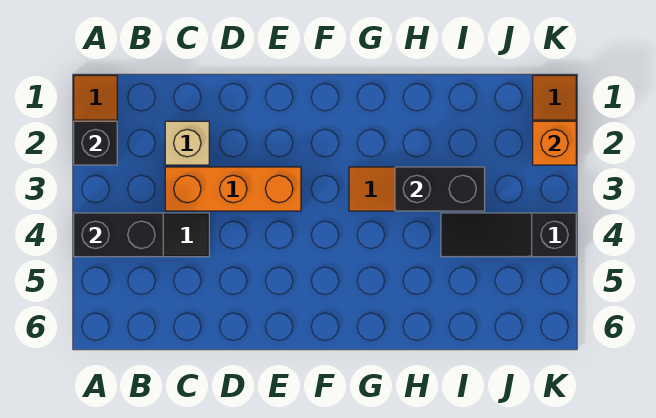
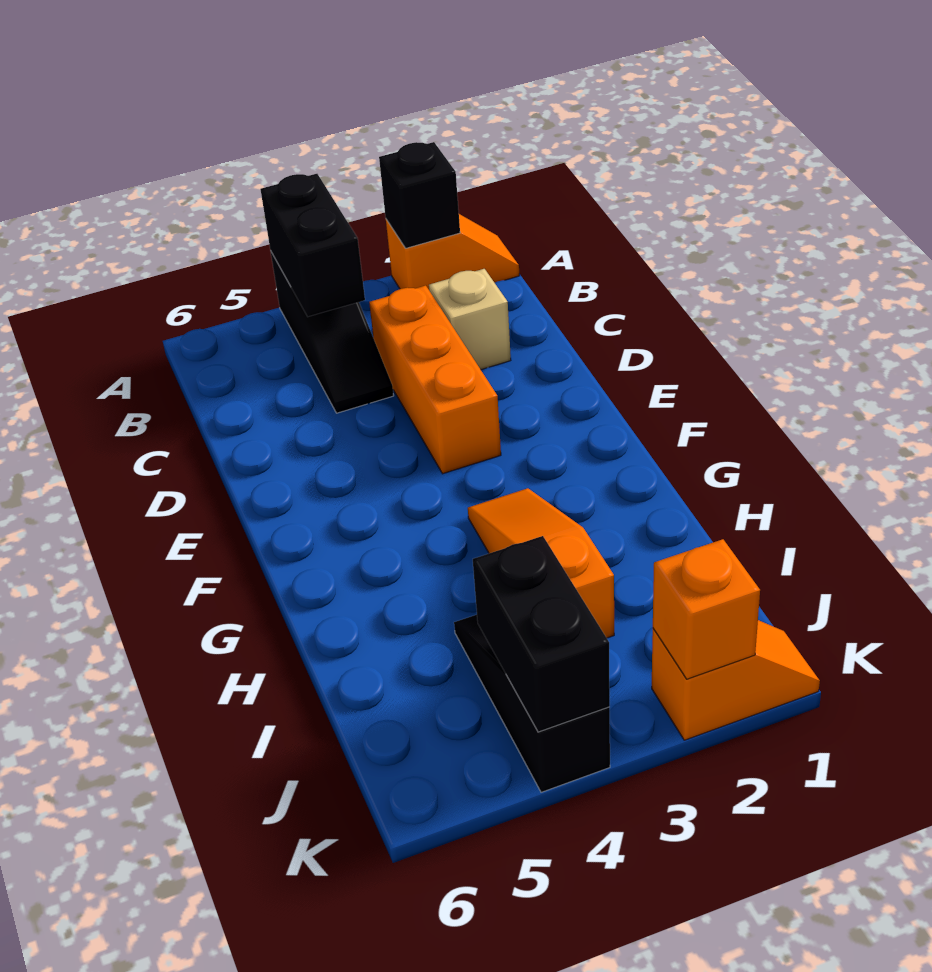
black brick H3:I3 level 2 -> black brick J4:K4 level 2

